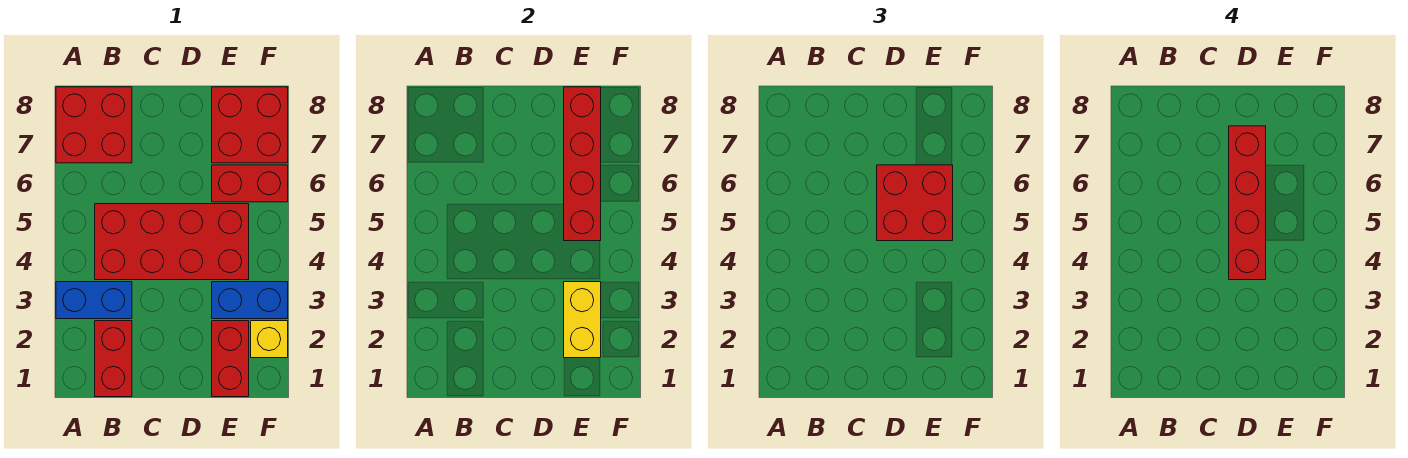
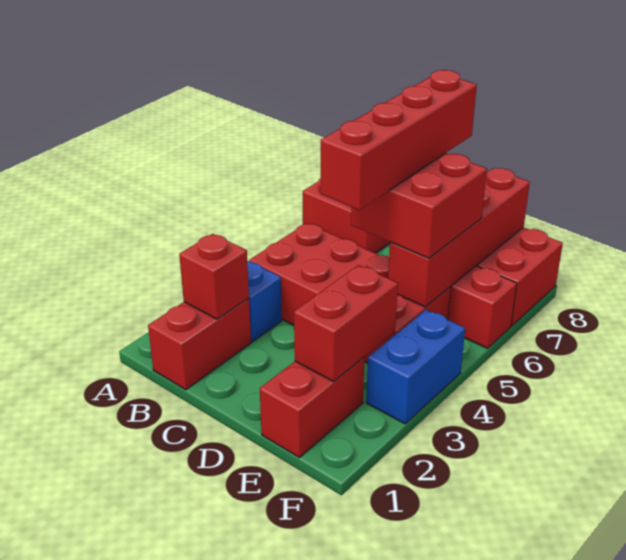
none -> red brick B2 level 2
yellow brick E2:E3 level 2 -> red brick E2:E3 level 2
blue brick E3:F3 level 1 -> blue brick F3:F4 level 1
yellow brick F2 level 1 -> none

